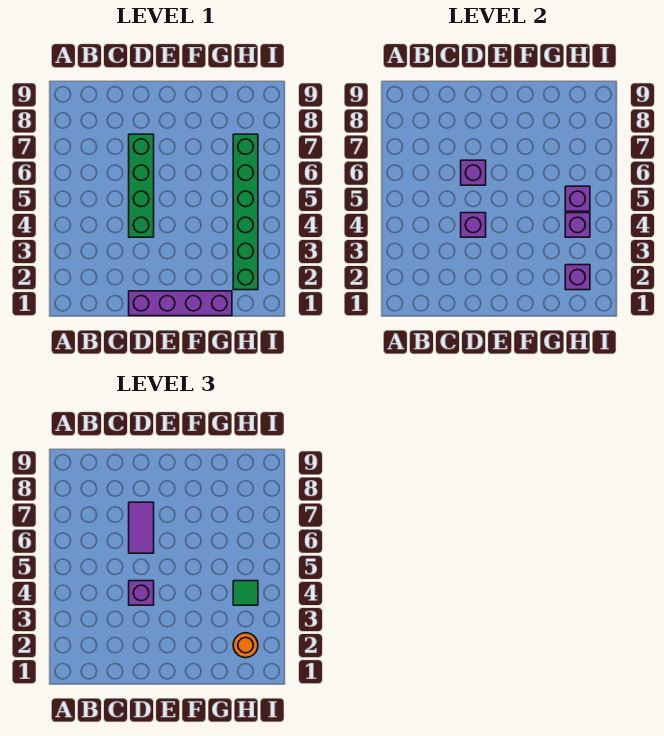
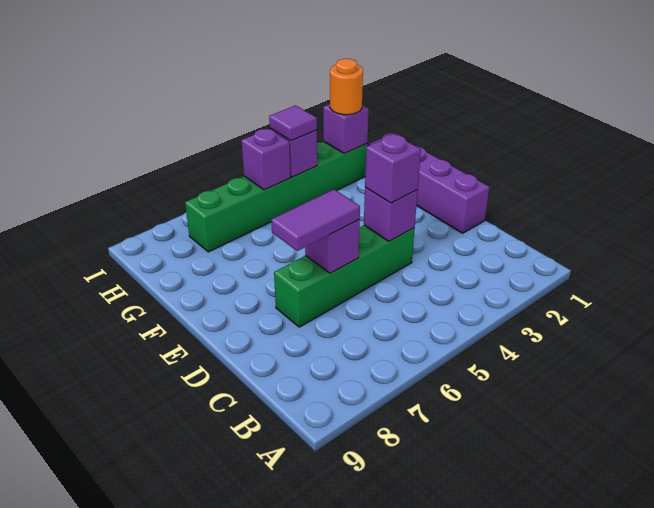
green tile H4 level 3 -> purple tile H4 level 3

